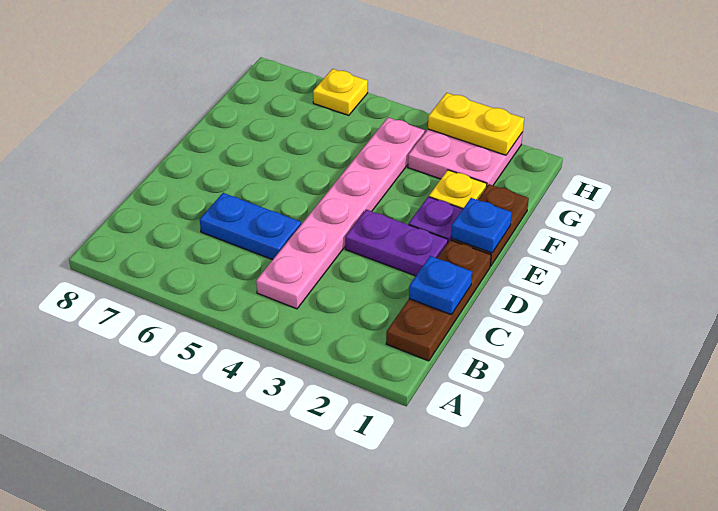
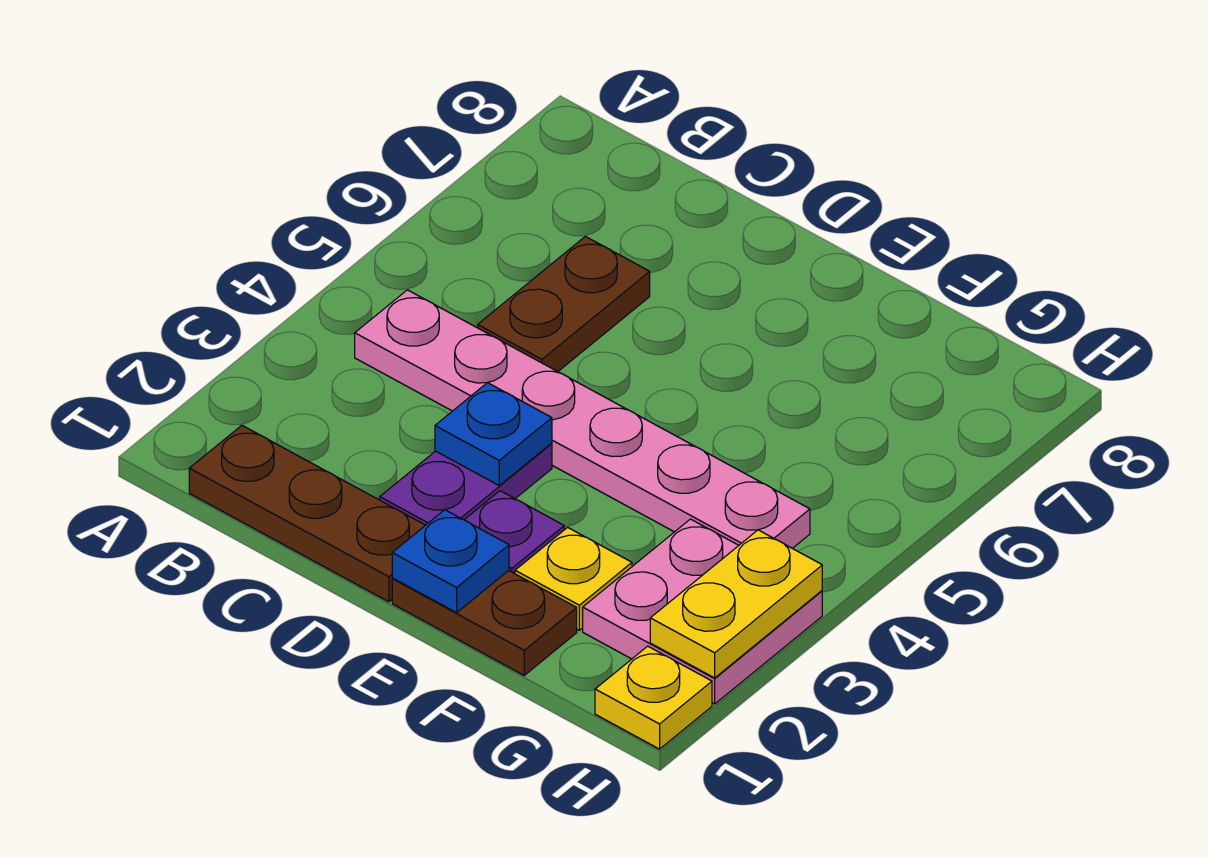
blue plate C1 level 2 -> blue plate D3 level 2
blue plate C5:C6 level 1 -> brown plate C5:C6 level 1
yellow plate H6 level 1 -> yellow plate H1 level 1

